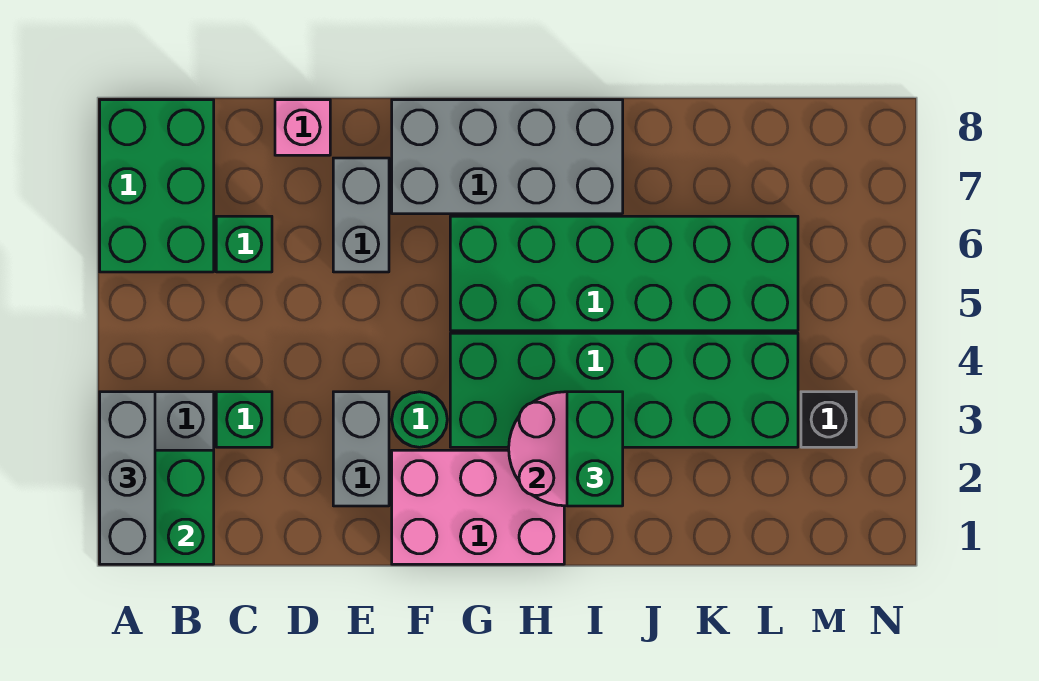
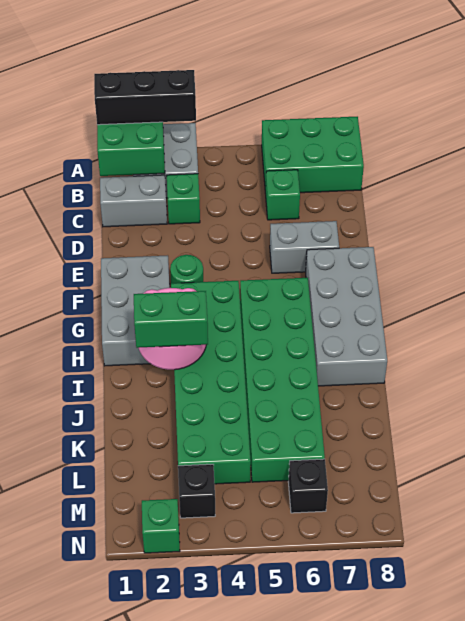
grey brick A1:A3 level 3 -> black brick A1:A3 level 3
pink brick D8 level 1 -> none
grey brick E2:E3 level 1 -> grey brick C1:C2 level 1
pink brick F1:H2 level 1 -> grey brick F1:H2 level 1
none -> black brick M6 level 1
none -> green brick N2 level 1

